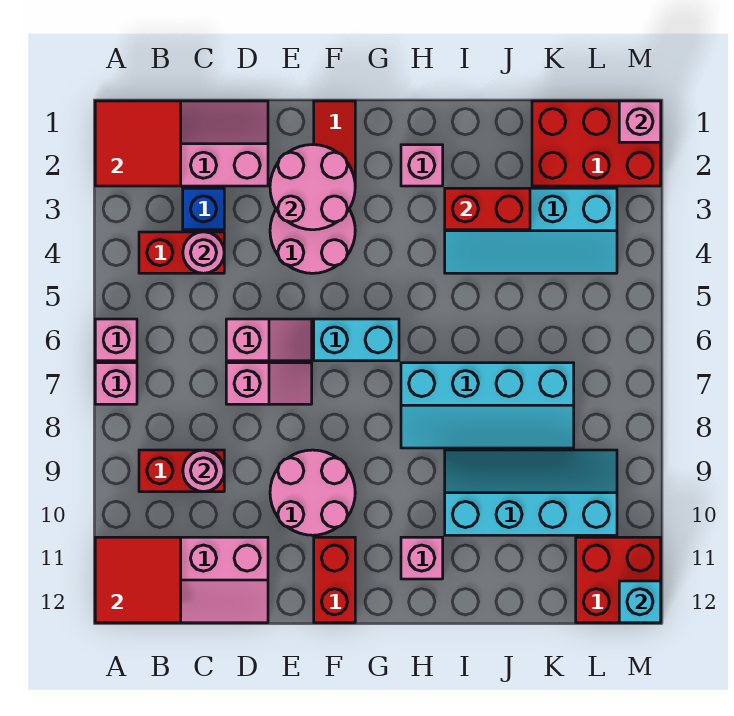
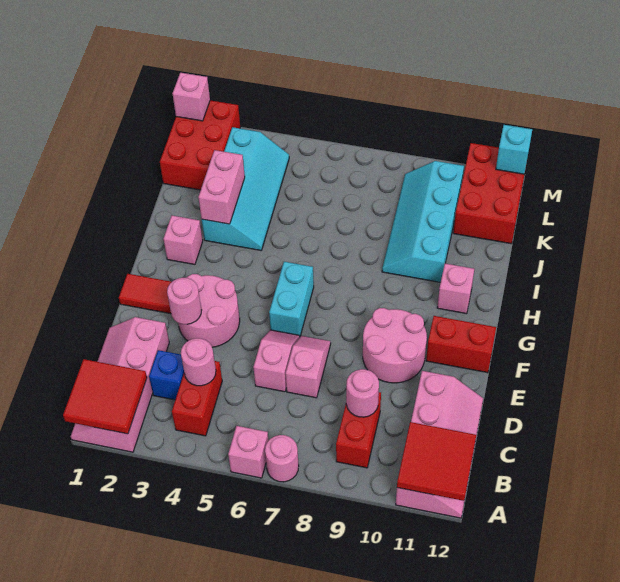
pink brick A7 level 1 -> pink round brick A7 level 1
pink round brick E2:F3 level 2 -> pink round brick E3 level 2
cyan slope H7:K8 level 1 top 7 -> none
red brick I3:J3 level 2 -> pink brick I3:J3 level 2
red brick L11:M12 level 1 -> red brick K11:M12 level 1

